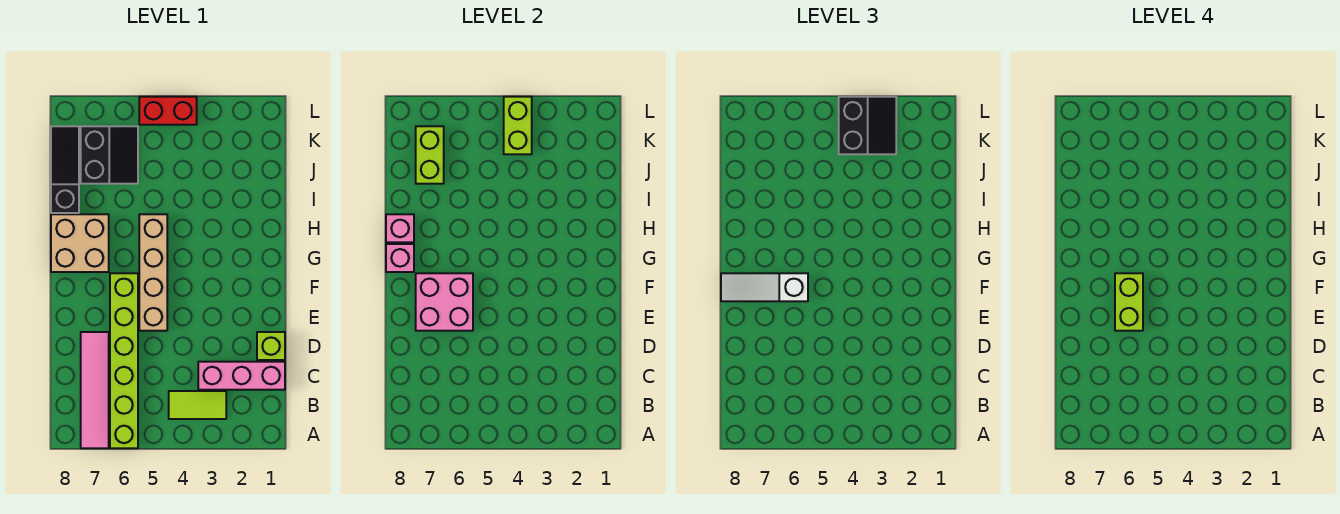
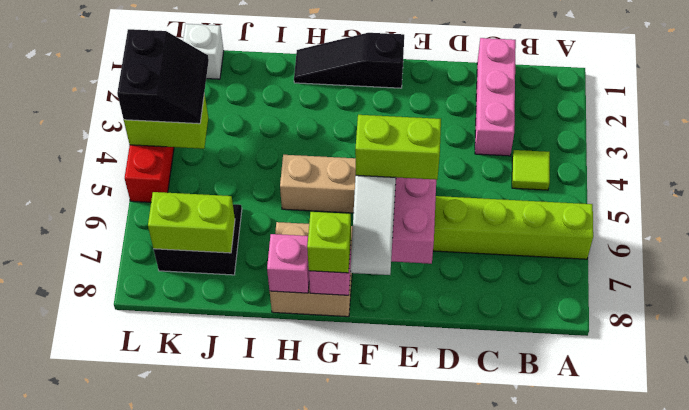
pink tile A7:D7 level 1 -> none
lime tile B3:B4 level 1 -> lime tile B4 level 1
lime brick D1 level 1 -> lime brick G8 level 3
black slope I8:K8 level 1 top I -> black slope F1:H1 level 1 top F
none -> white brick K1 level 1
black slope K3:L4 level 3 top 4 -> black slope K3:L4 level 3 top L

